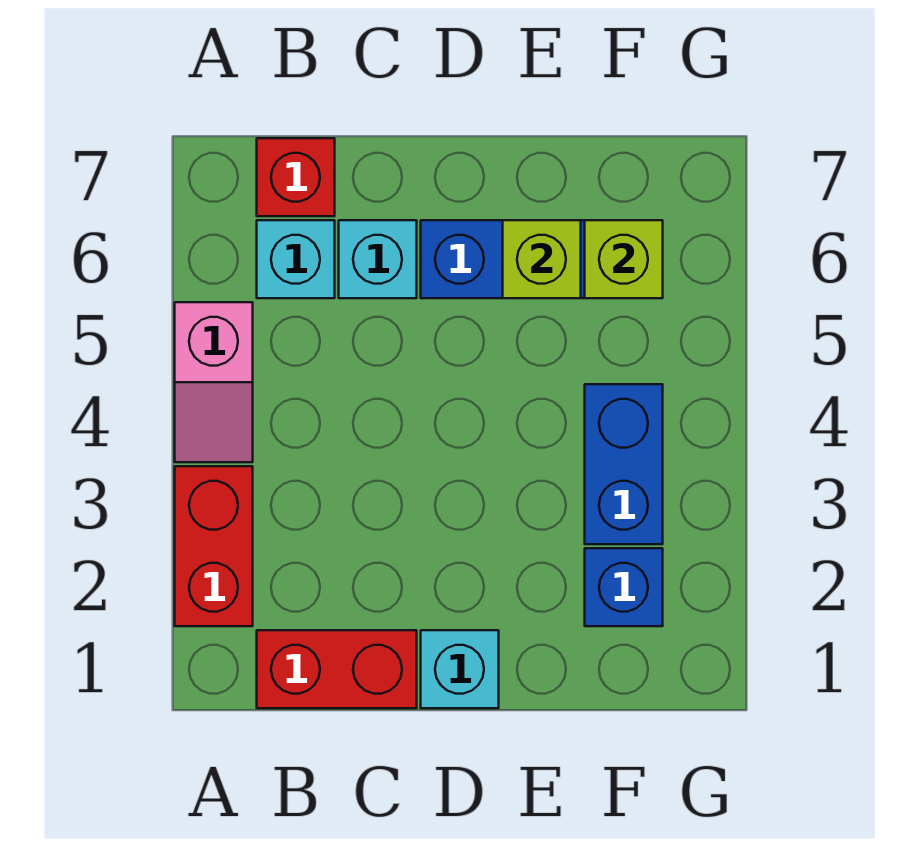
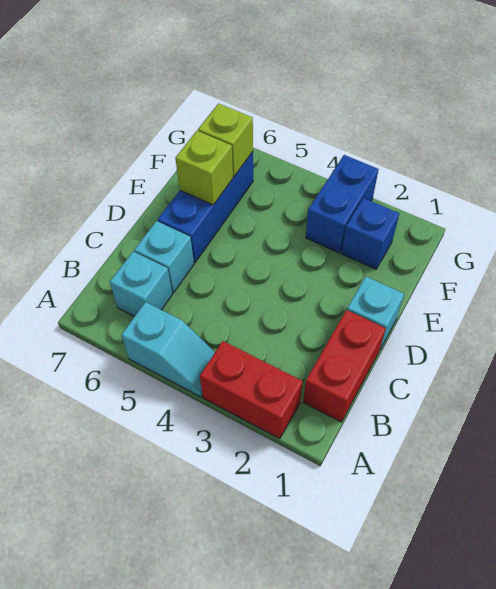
pink slope A4:A5 level 1 top 5 -> cyan slope A4:A5 level 1 top 5
red brick B7 level 1 -> none
blue brick F3:F4 level 1 -> blue brick F3:G3 level 1

